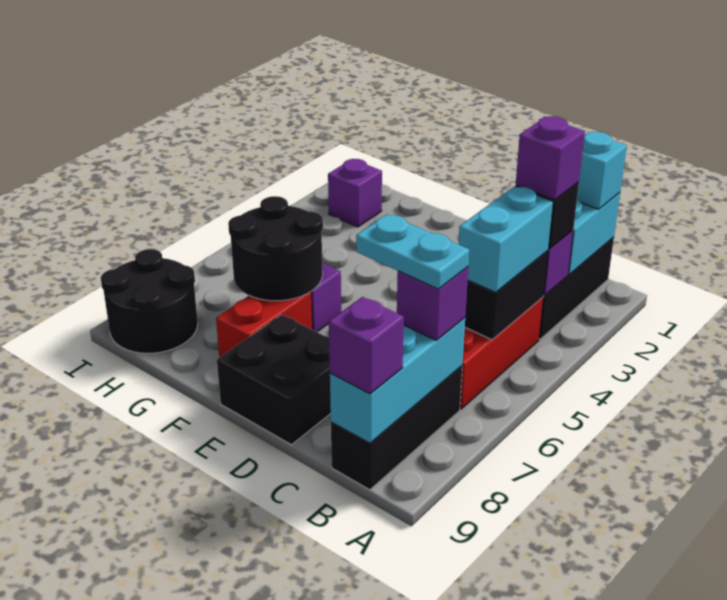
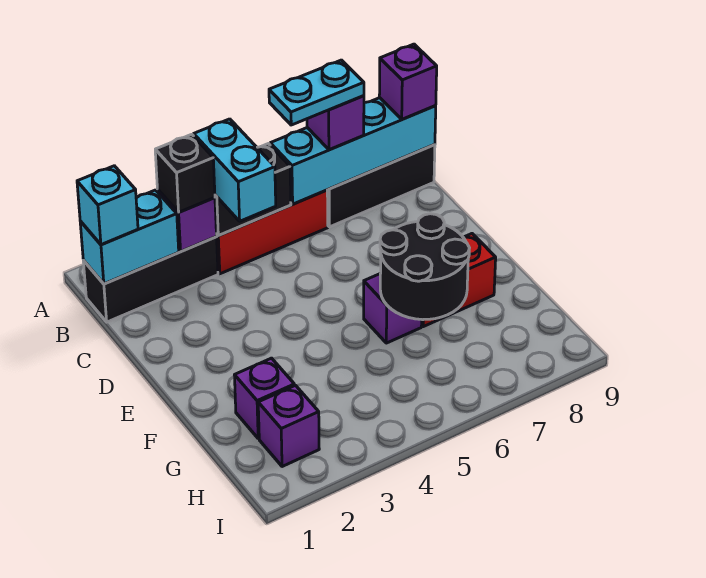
purple brick B3 level 4 -> purple brick G2 level 1
cyan brick B4:B5 level 3 -> cyan brick B4:C4 level 3
cyan brick B7:B9 level 2 -> cyan brick B6:B9 level 2
cyan plate B7:C7 level 4 -> cyan plate B6:B7 level 4
black brick D8:E9 level 1 -> none
black round brick H8:I9 level 1 -> none

